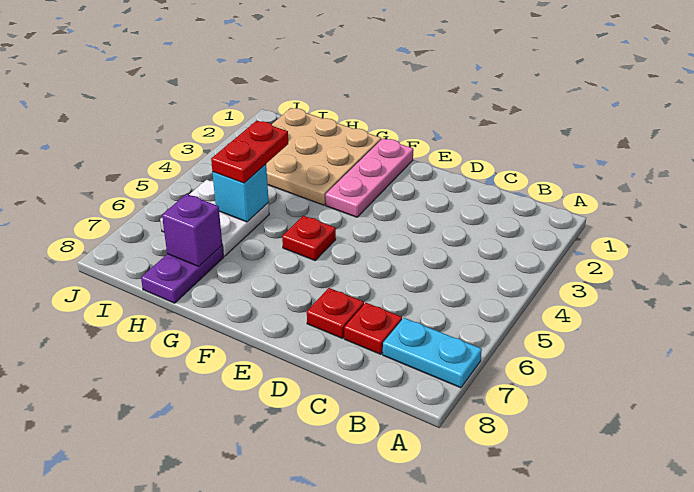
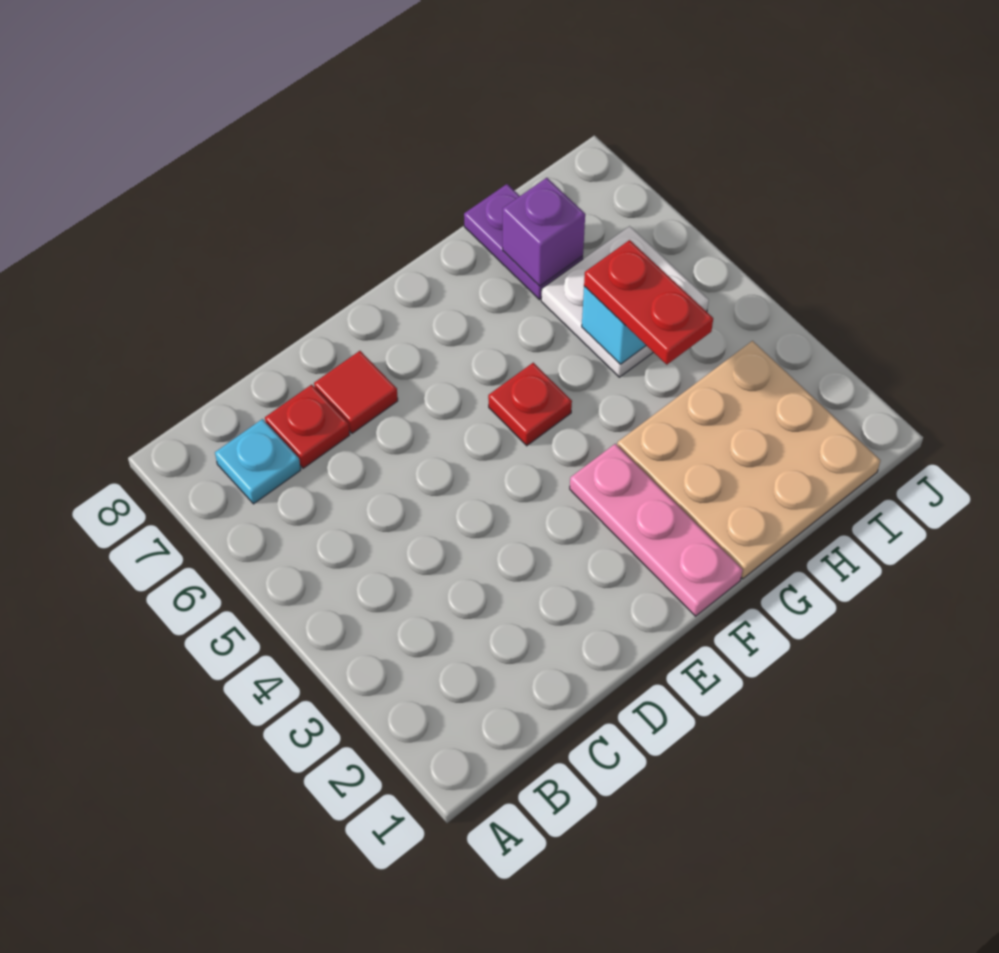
cyan plate A7:B7 level 1 -> cyan plate B7 level 1
red plate D7 level 1 -> red tile D7 level 1

